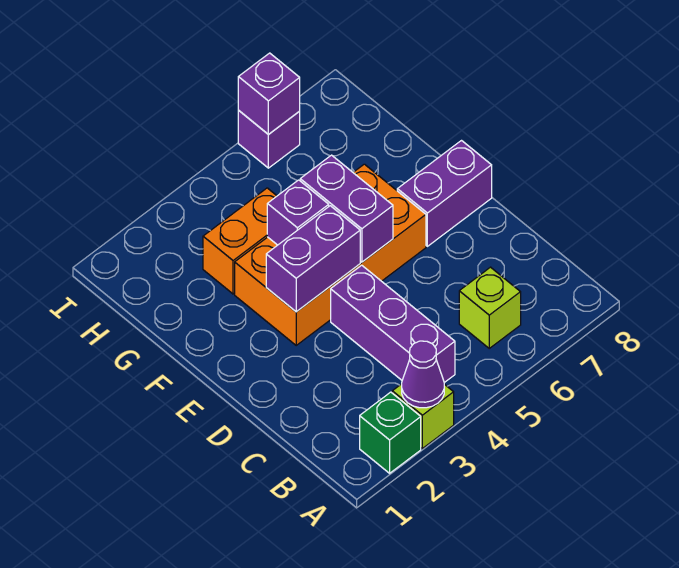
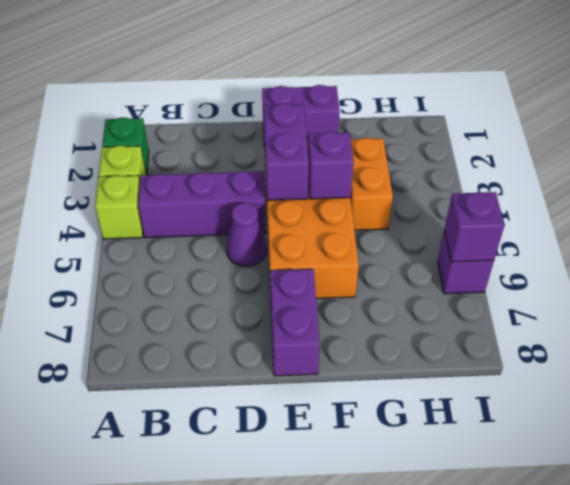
purple cone A3 level 2 -> purple cone D5 level 1
lime brick B6 level 1 -> lime brick A4 level 1
purple brick E5:F5 level 2 -> purple brick E1:F1 level 1

